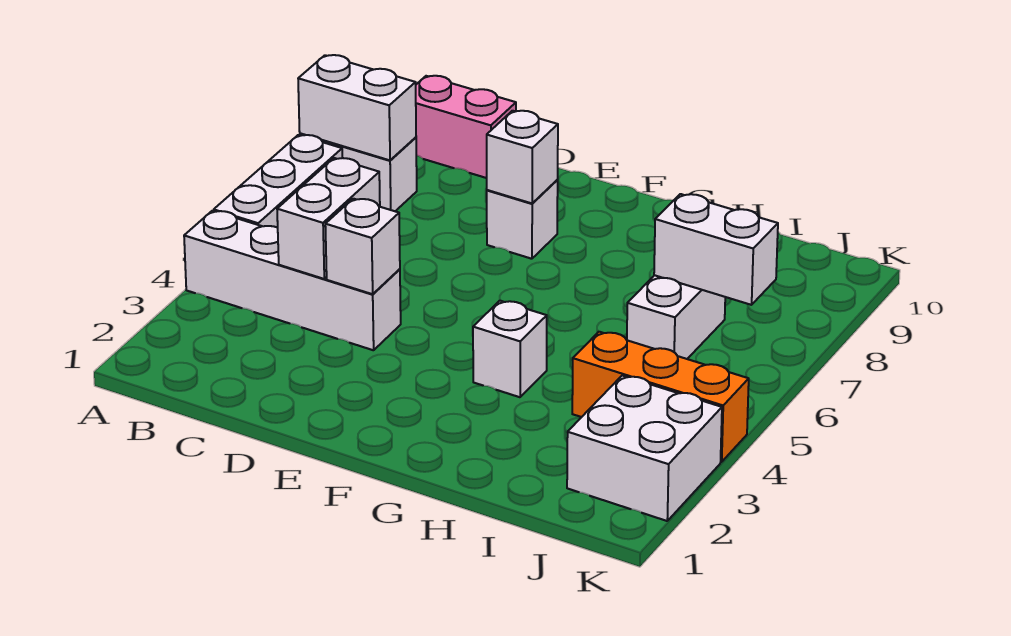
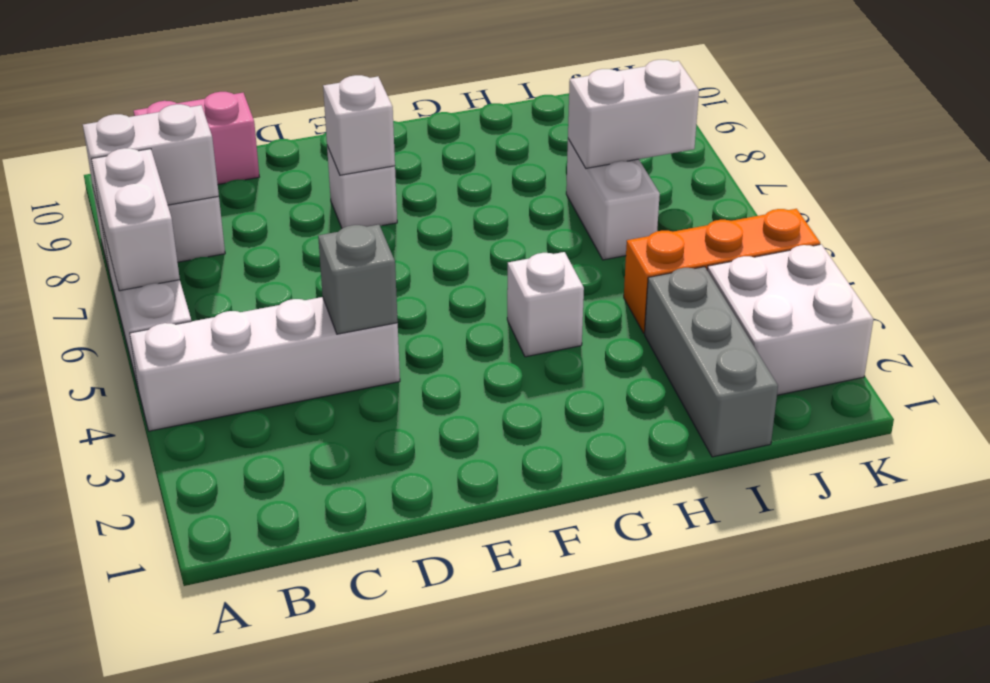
white brick C4:C5 level 2 -> white brick A6:A7 level 2
white brick D4 level 2 -> grey brick D4 level 2
none -> grey brick I1:I3 level 1

